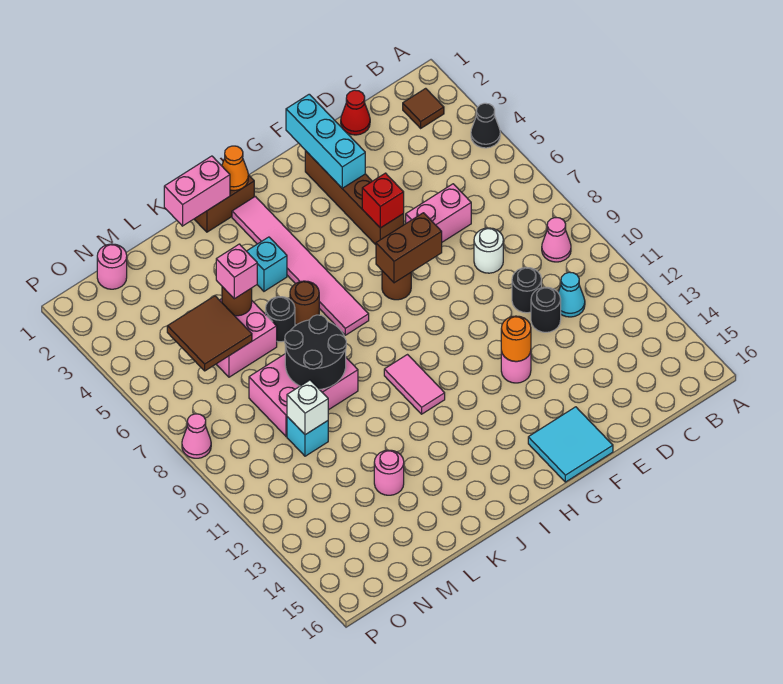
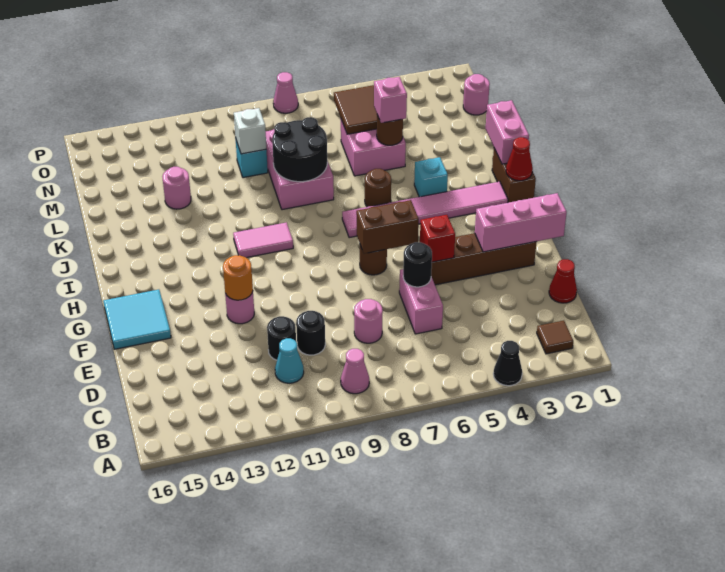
white round brick D8 level 1 -> pink round brick D8 level 1
cyan brick F1:F3 level 2 -> pink brick F1:F3 level 2
brown brick F7:G7 level 2 -> brown brick G6:G7 level 2
orange cone I1 level 2 -> red cone I1 level 2
black round brick K6 level 1 -> black round brick E6 level 2

